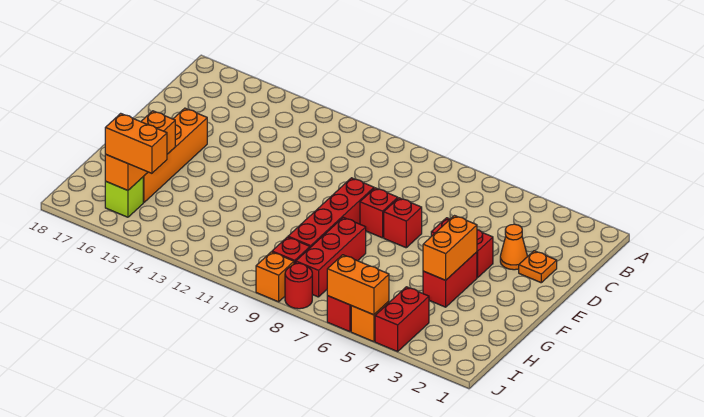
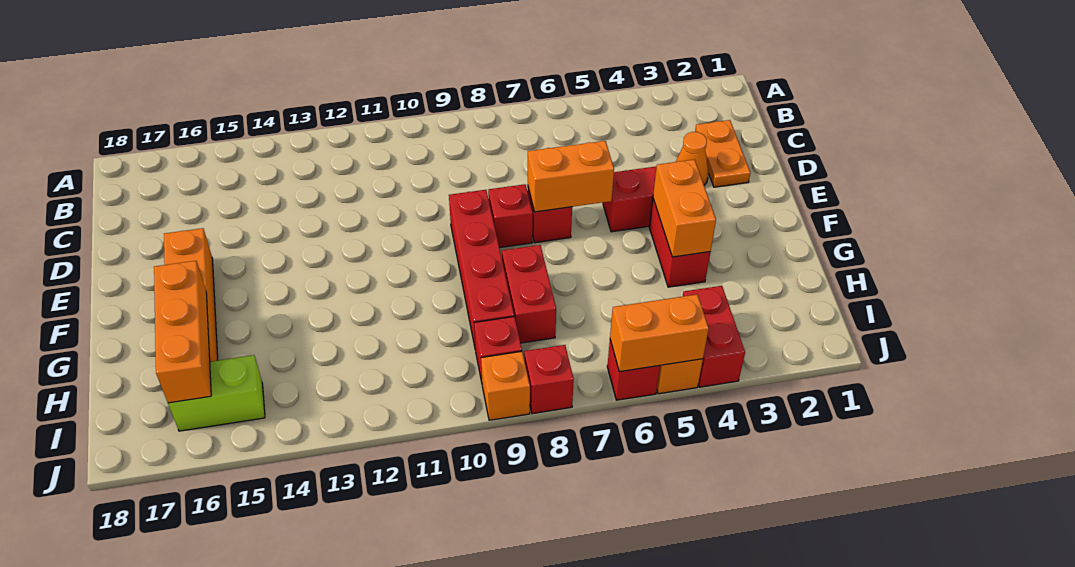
orange plate D2 level 1 -> orange plate C2:D2 level 1
red brick G8:I8 level 1 -> red brick G8:H8 level 1
orange brick I15:I16 level 3 -> orange brick E6:E7 level 2
lime brick I16 level 1 -> lime brick I15:I16 level 1
red round brick J8 level 1 -> red brick J8 level 1

